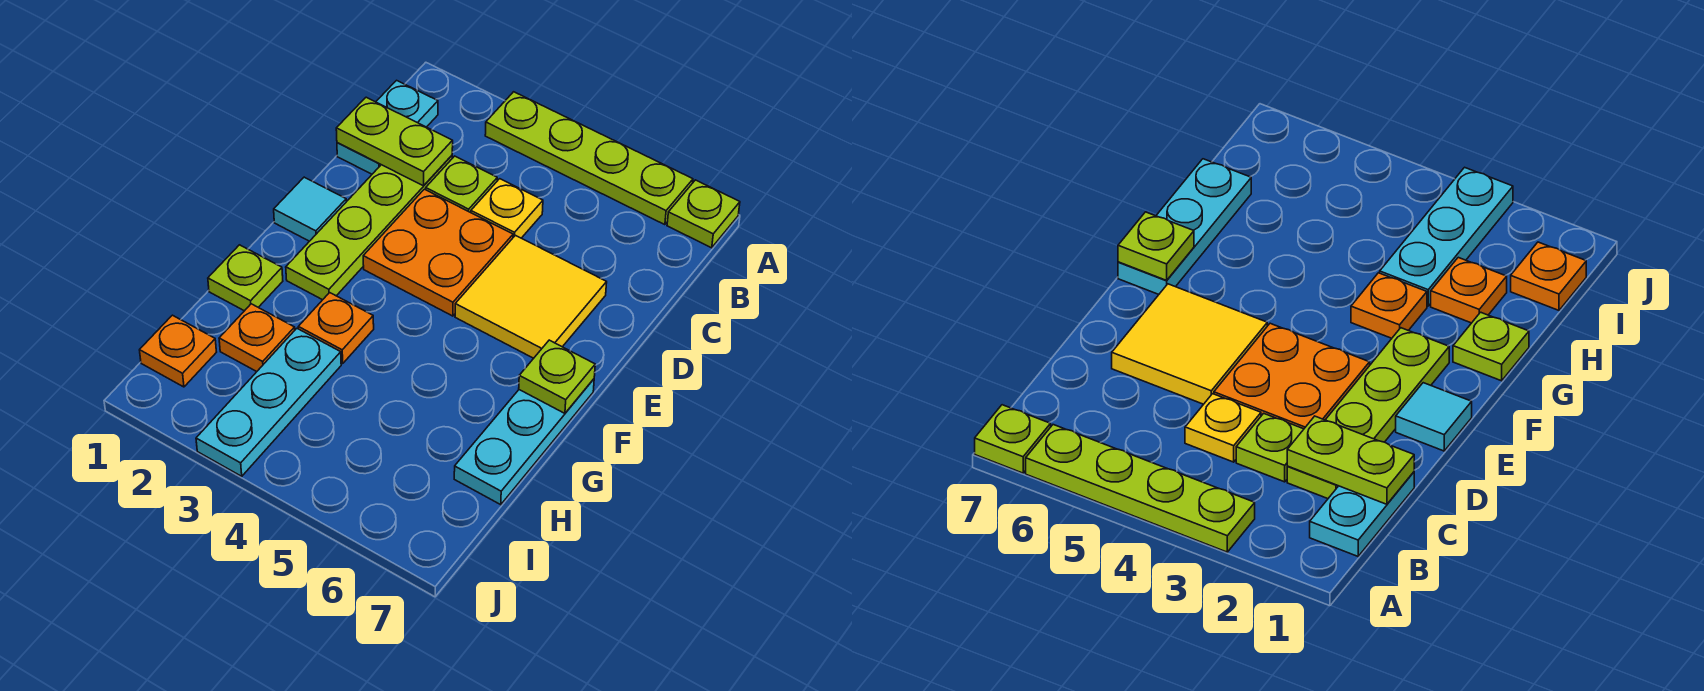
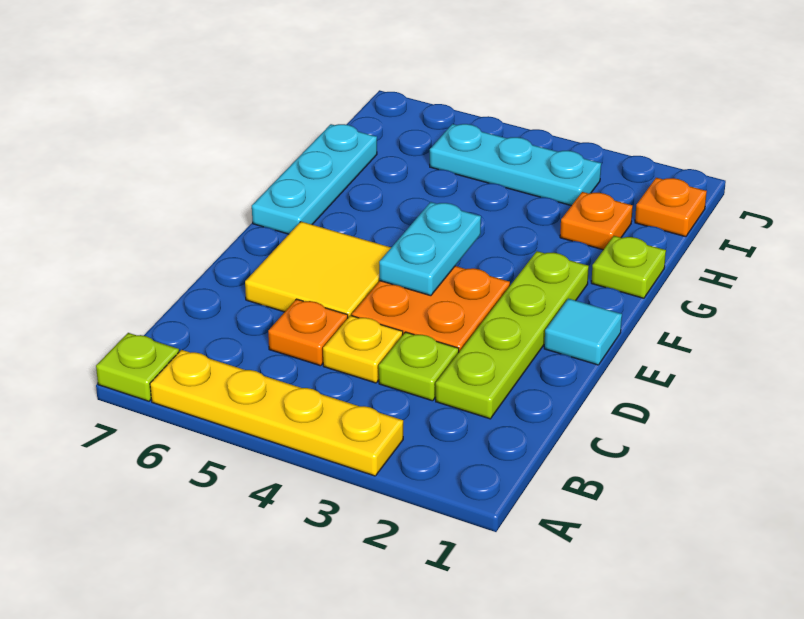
lime plate A3:A6 level 1 -> yellow plate A3:A6 level 1
cyan plate B1:C1 level 1 -> cyan plate E4:F4 level 2
lime plate C1:C2 level 2 -> none
lime plate F7 level 2 -> none
orange plate G3 level 1 -> orange plate C5 level 1
cyan plate H3:J3 level 1 -> cyan plate I3:I5 level 1

